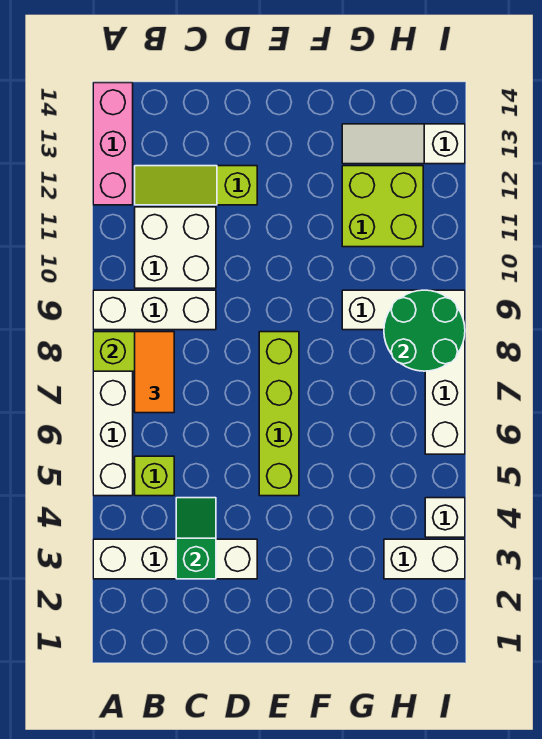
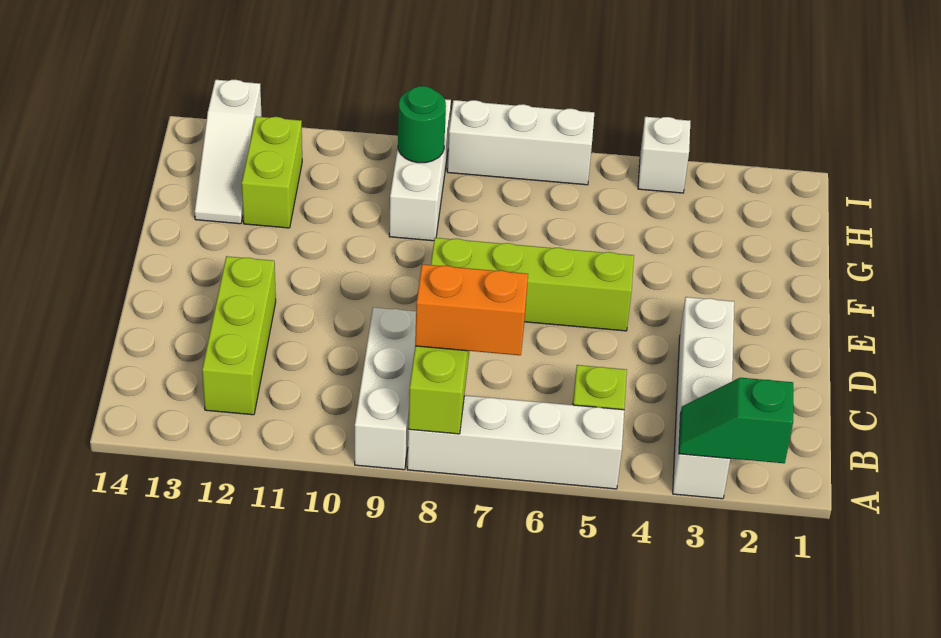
pink brick A12:A14 level 1 -> none
orange tile B7:B8 level 3 -> orange brick B7:B8 level 3
white brick B10:C11 level 1 -> none
lime slope B12:D12 level 1 top D -> lime brick B12:D12 level 1
green slope C3:C4 level 2 top 3 -> green slope A2:A3 level 2 top 2
lime brick G11:H12 level 1 -> lime brick G12:H12 level 1
white brick H3:I3 level 1 -> none
green round brick H8:I9 level 2 -> green round brick H9 level 2

